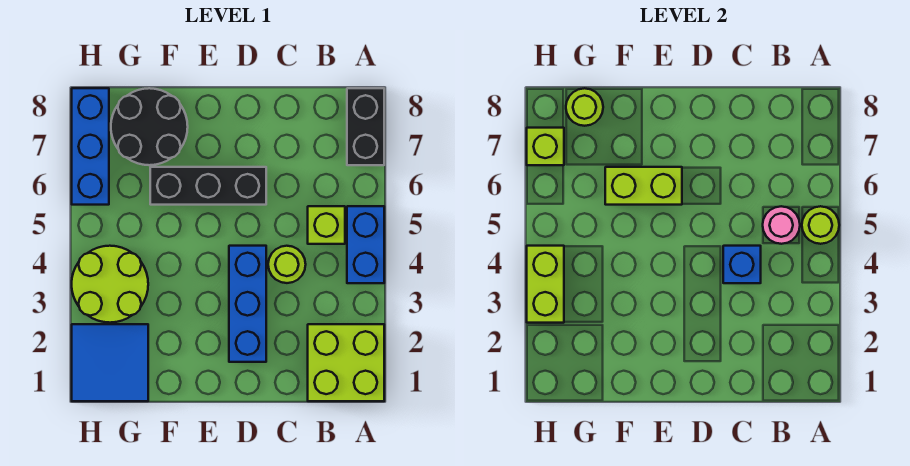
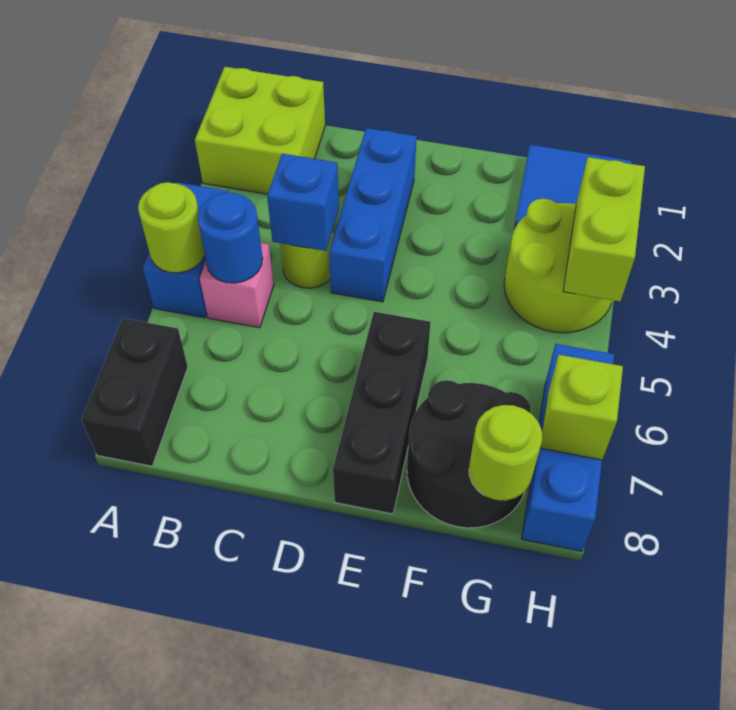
lime brick B5 level 1 -> pink brick B5 level 1
pink round brick B5 level 2 -> blue round brick B5 level 2
black brick D6:F6 level 1 -> black brick E6:E8 level 1
lime brick E6:F6 level 2 -> none

